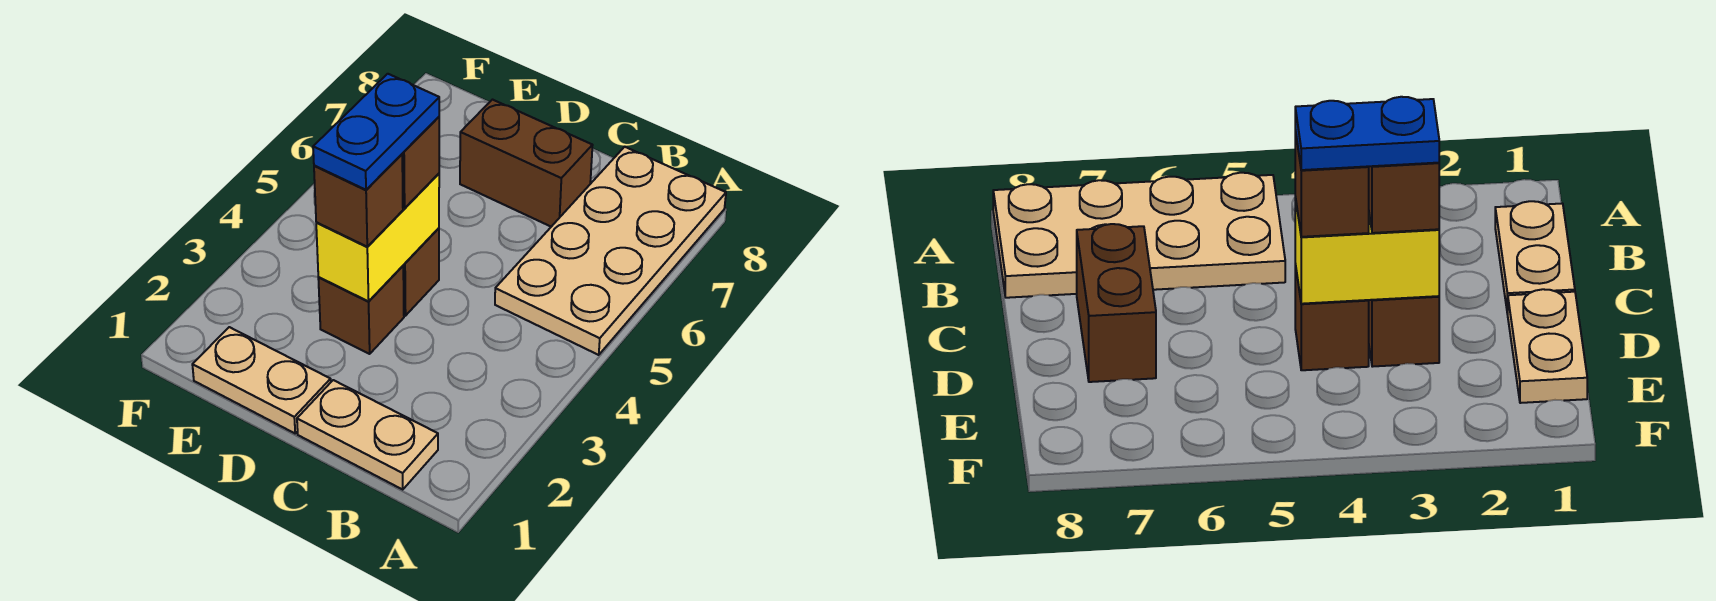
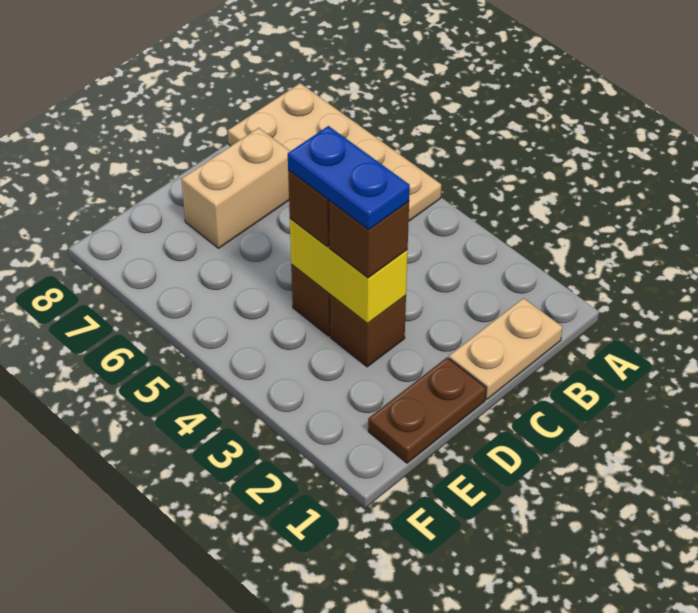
brown brick C7:D7 level 1 -> tan brick C7:D7 level 1
tan plate D1:E1 level 1 -> brown plate D1:E1 level 1

